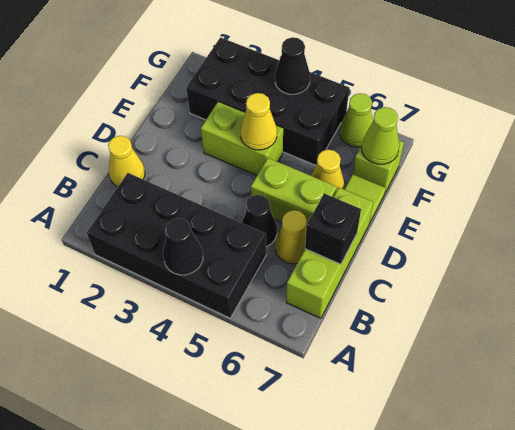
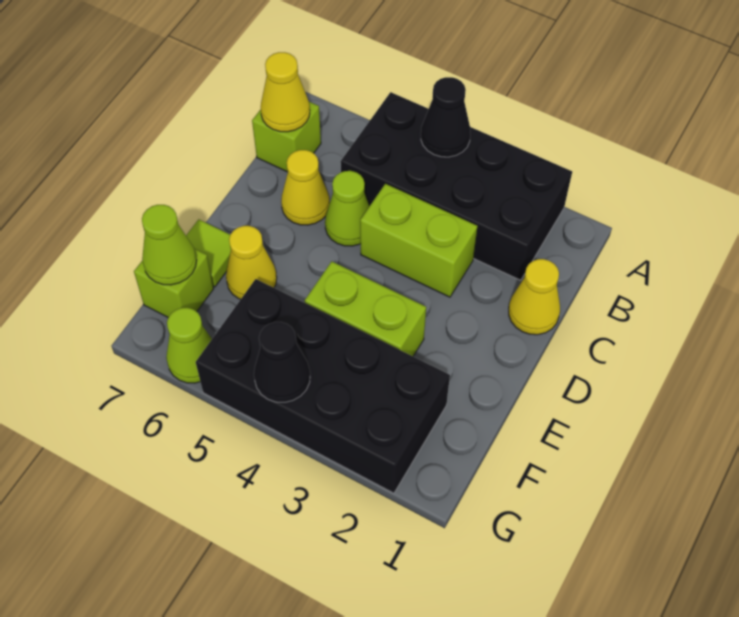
lime brick B7:D7 level 1 -> lime brick B7 level 1
black cone C5 level 1 -> lime cone C5 level 1
black brick C7 level 2 -> none
lime brick D5:D6 level 1 -> lime brick C3:C4 level 1
yellow cone E4 level 2 -> yellow cone B7 level 2

